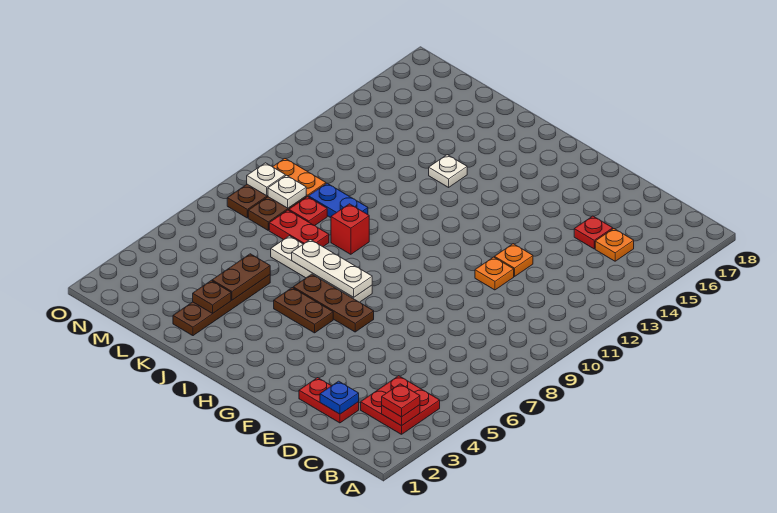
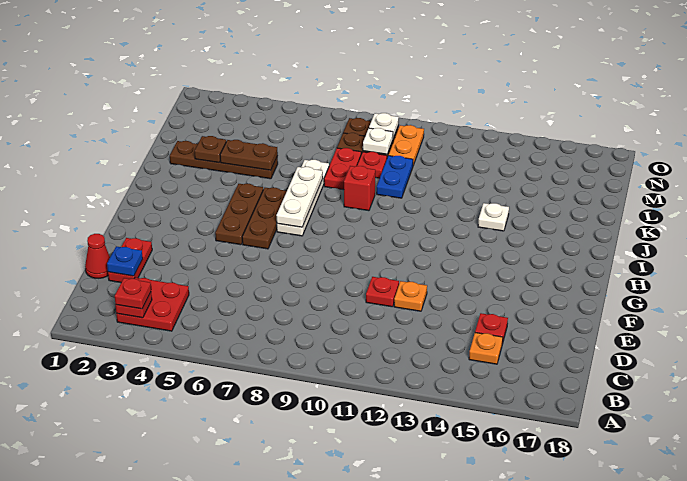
none -> red cone D1 level 1
orange plate E11 level 1 -> red plate E11 level 1
brown plate H5:I5 level 1 -> brown plate G5:I5 level 1

